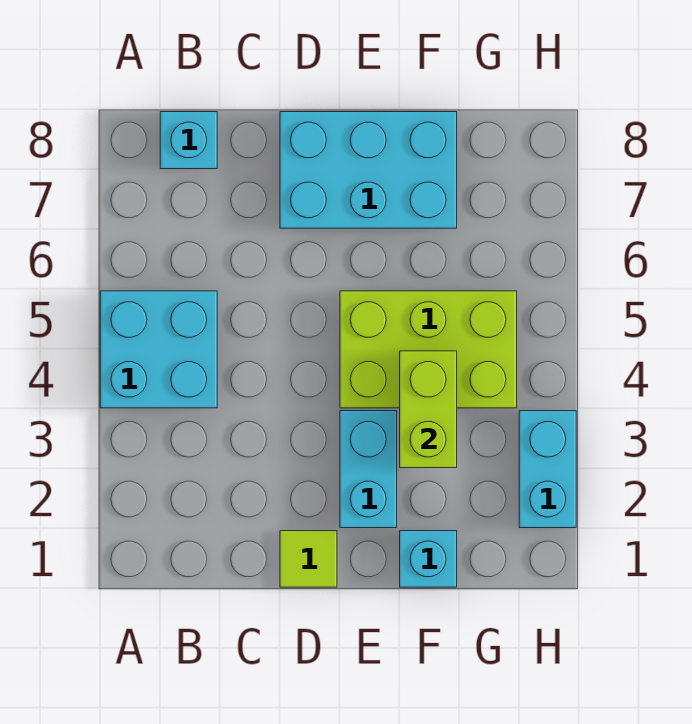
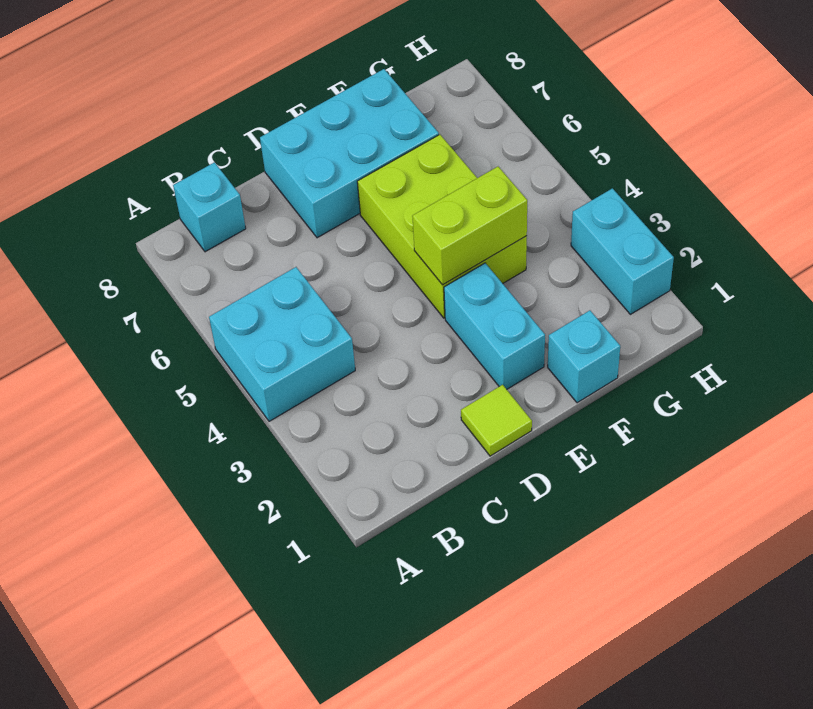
lime brick E4:G5 level 1 -> lime brick E4:F6 level 1
lime brick F3:F4 level 2 -> lime brick E4:F4 level 2

